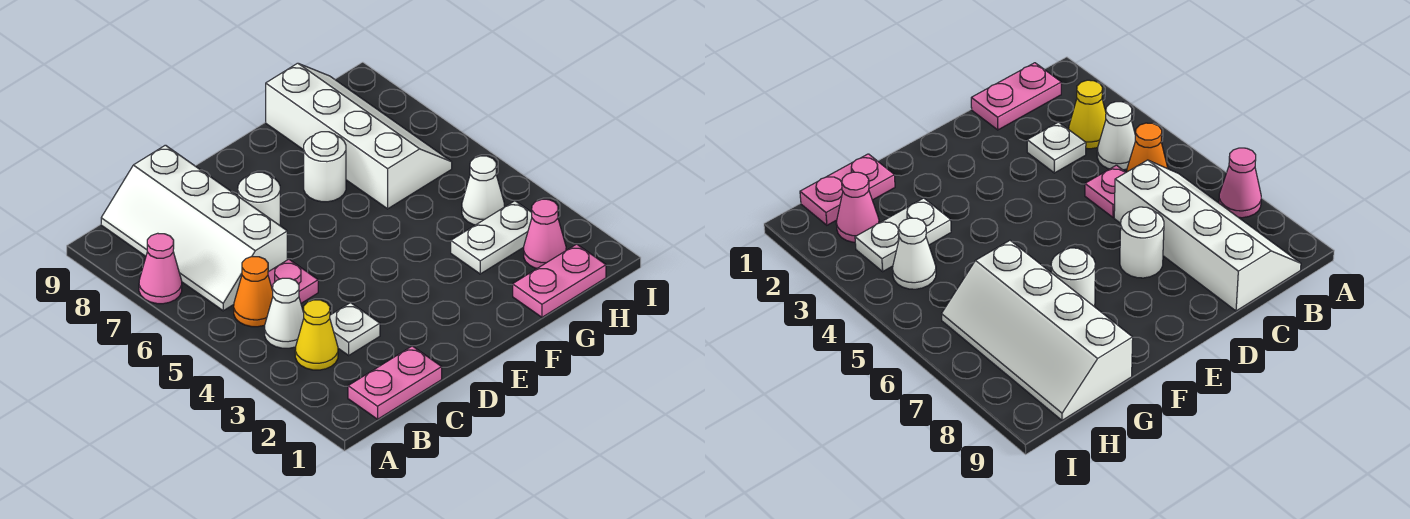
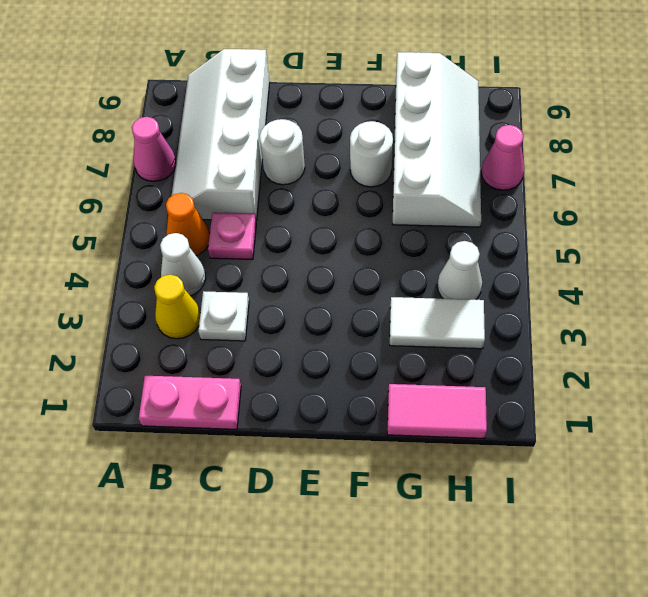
pink plate G1:H1 level 1 -> pink tile G1:H1 level 1
white plate G3:H3 level 1 -> white tile G3:H3 level 1
pink cone H2 level 1 -> pink cone I7 level 1

